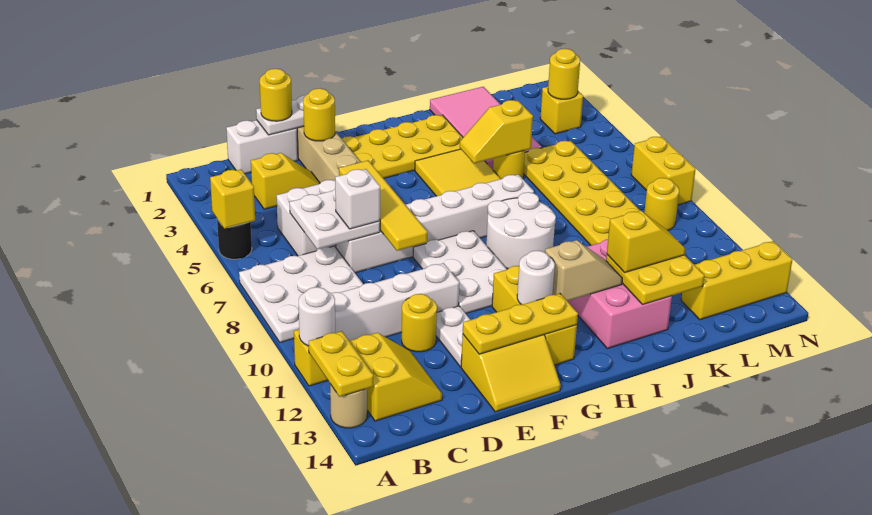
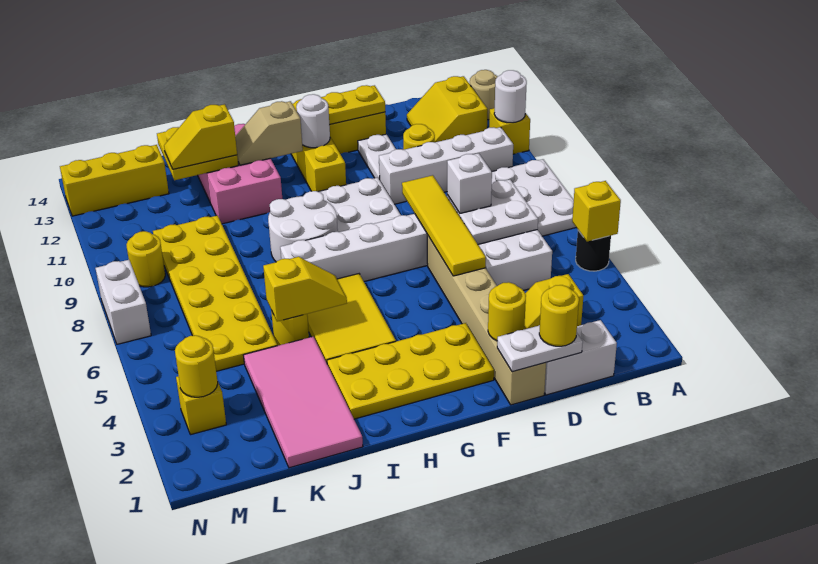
yellow plate A12:A13 level 2 -> none
yellow brick N7:N8 level 1 -> white brick N7:N8 level 1

